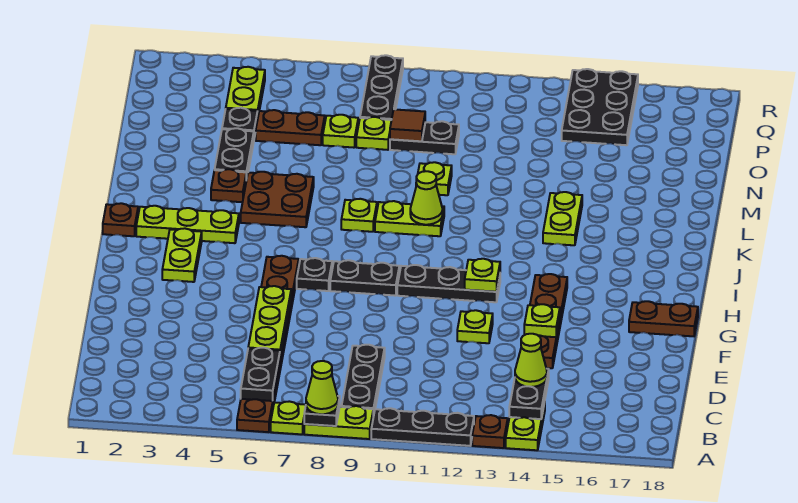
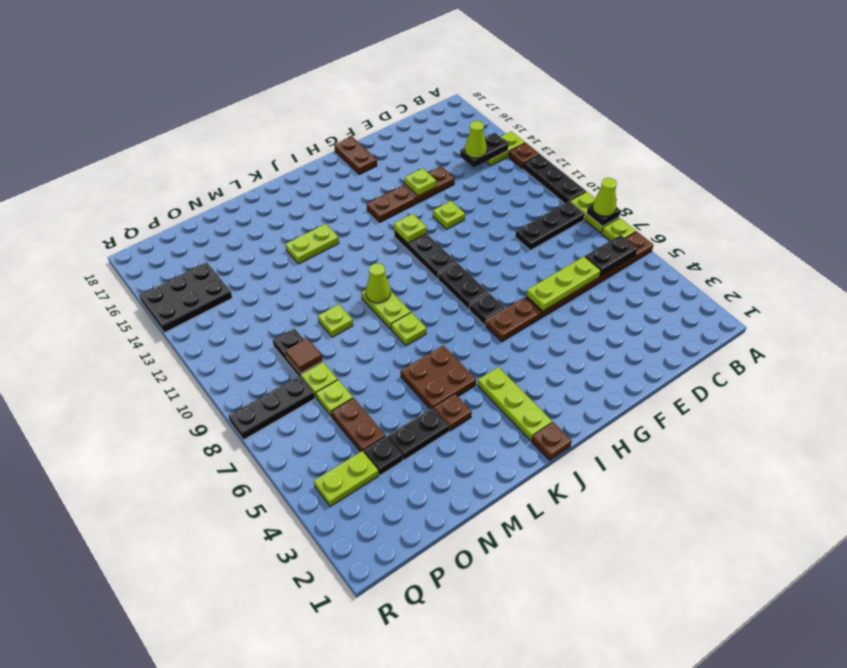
lime plate H3:I3 level 1 -> none

